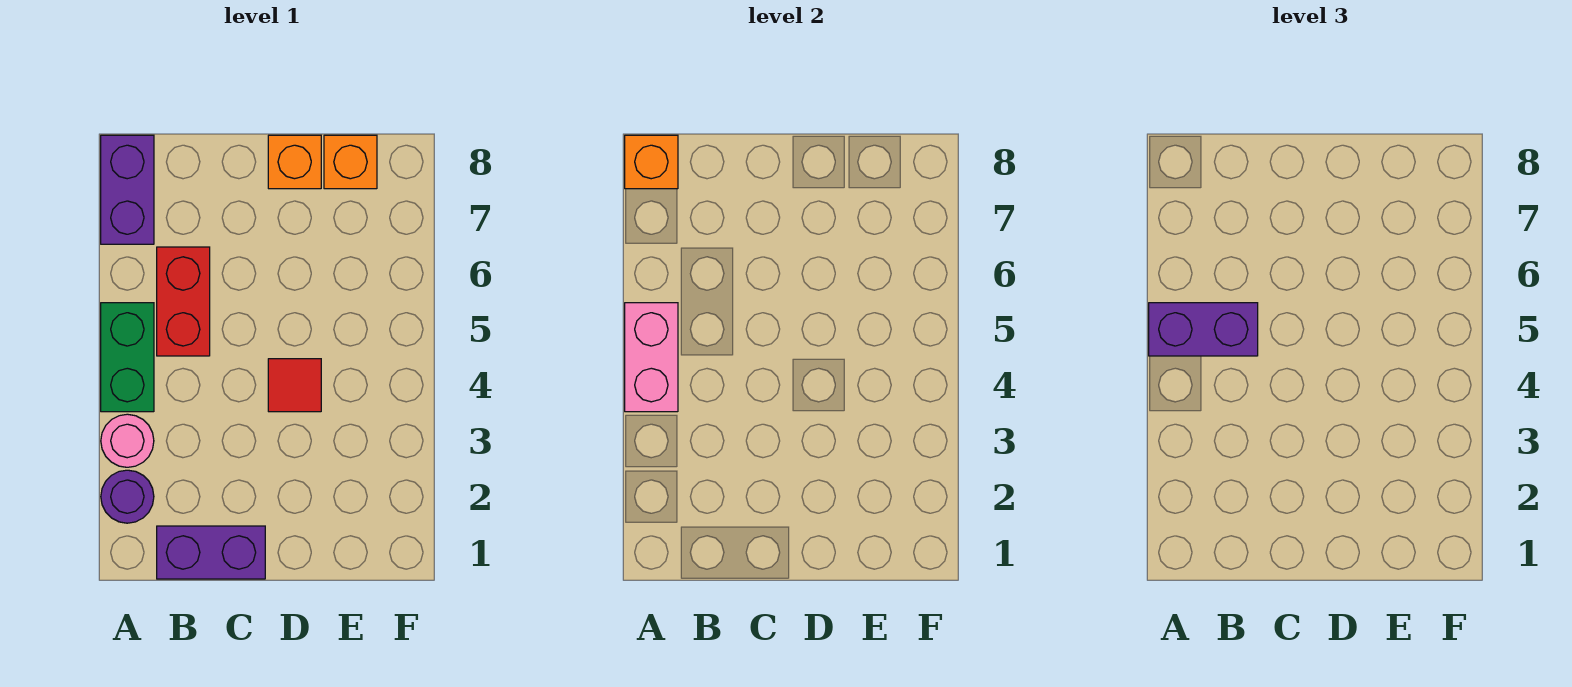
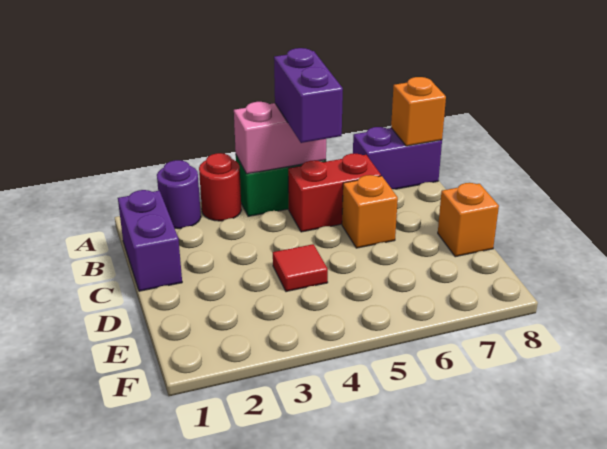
pink round brick A3 level 1 -> red round brick A3 level 1
orange brick E8 level 1 -> orange brick C6 level 1

